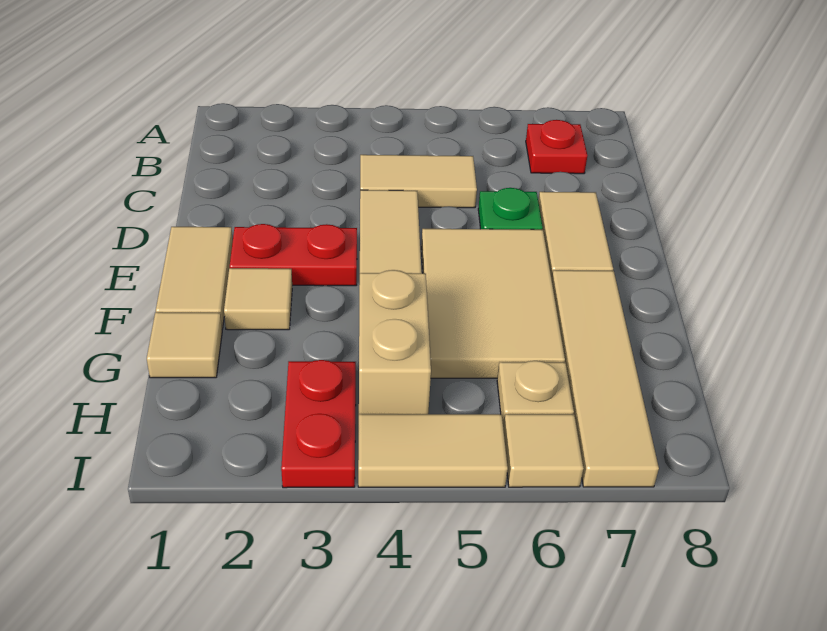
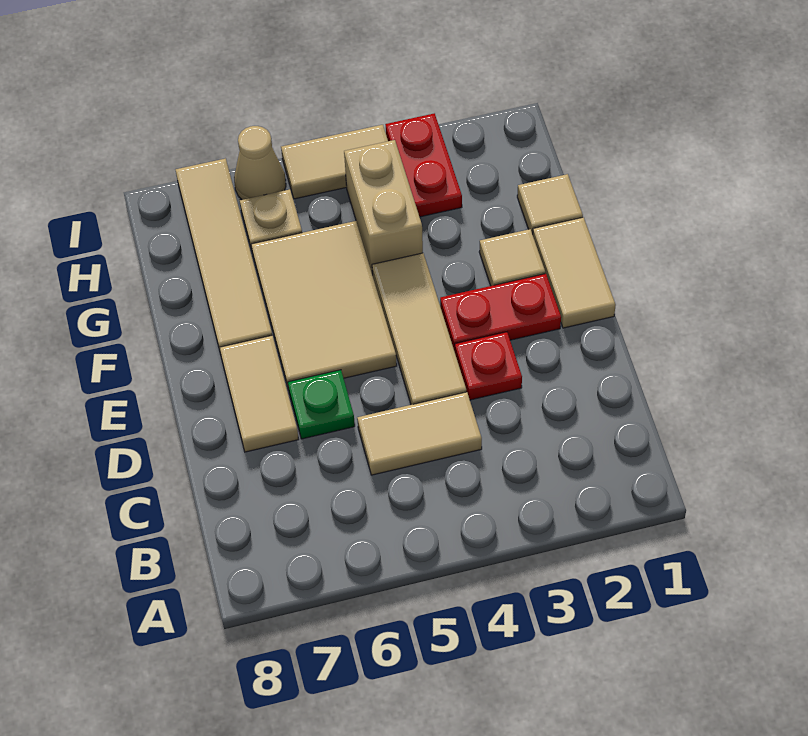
red plate B7 level 1 -> red plate D3 level 1
tan tile I6 level 1 -> tan cone I6 level 1

